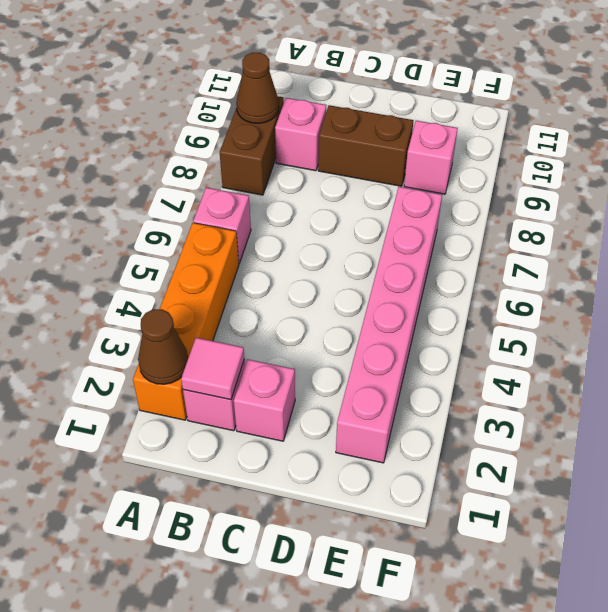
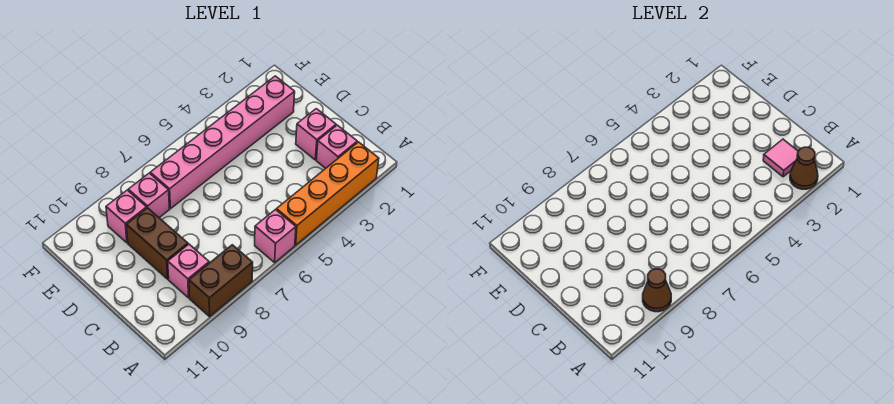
none -> pink brick E8 level 1

